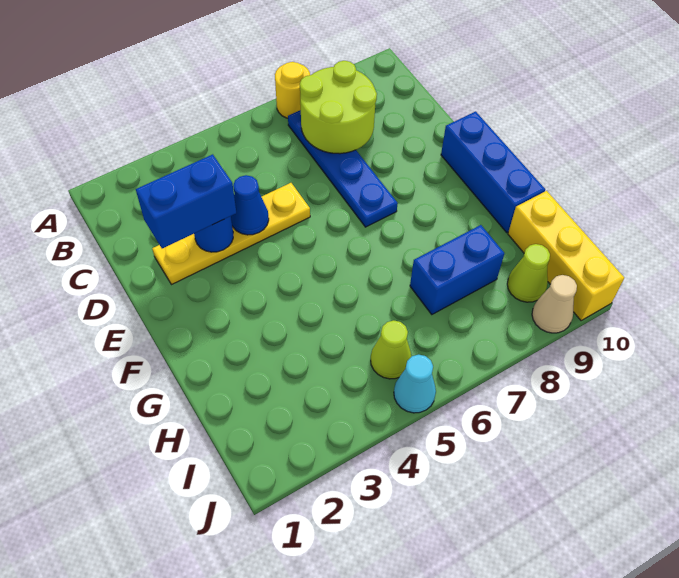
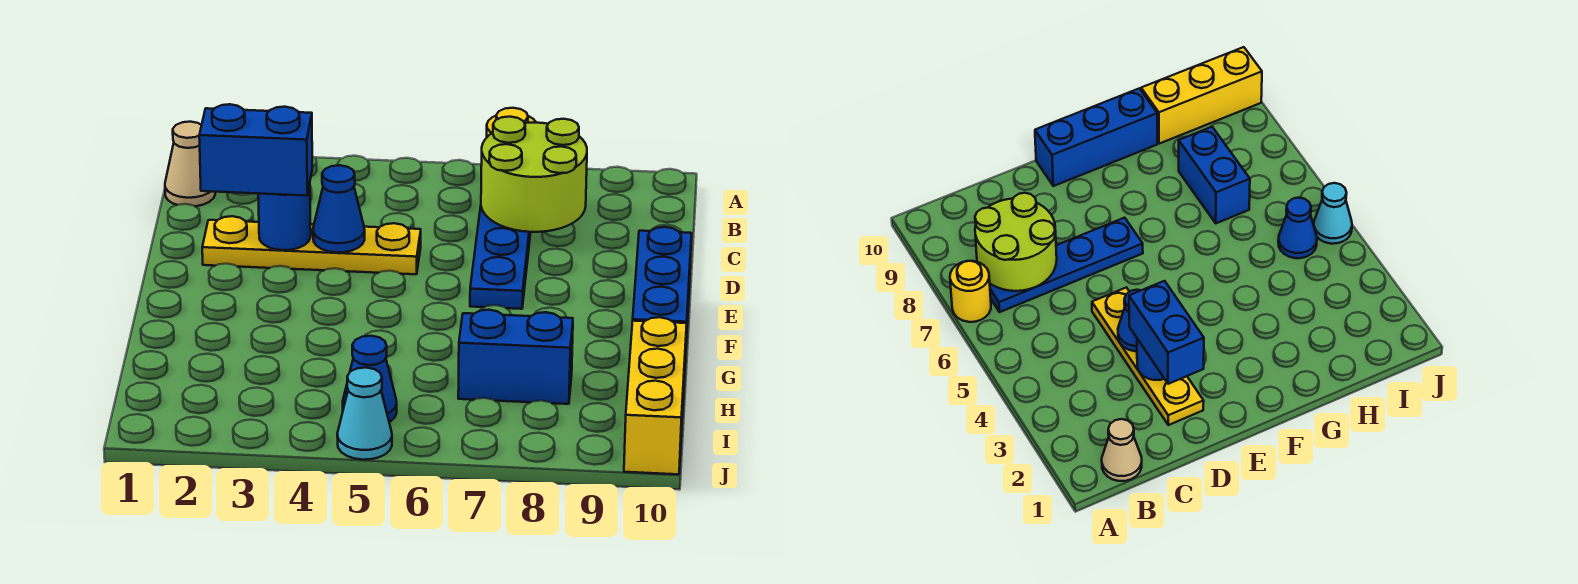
lime cone I5 level 1 -> blue cone I5 level 1
lime cone I9 level 1 -> none
tan cone J9 level 1 -> tan cone B1 level 1

